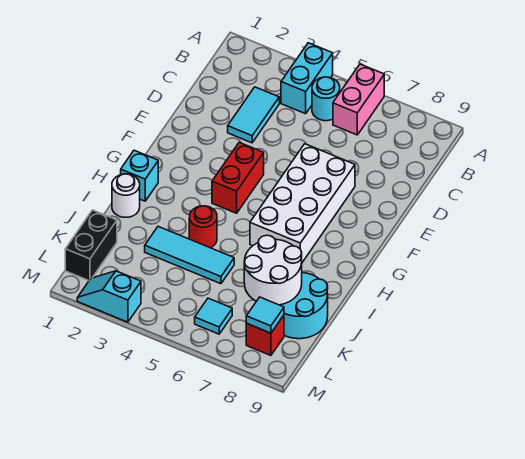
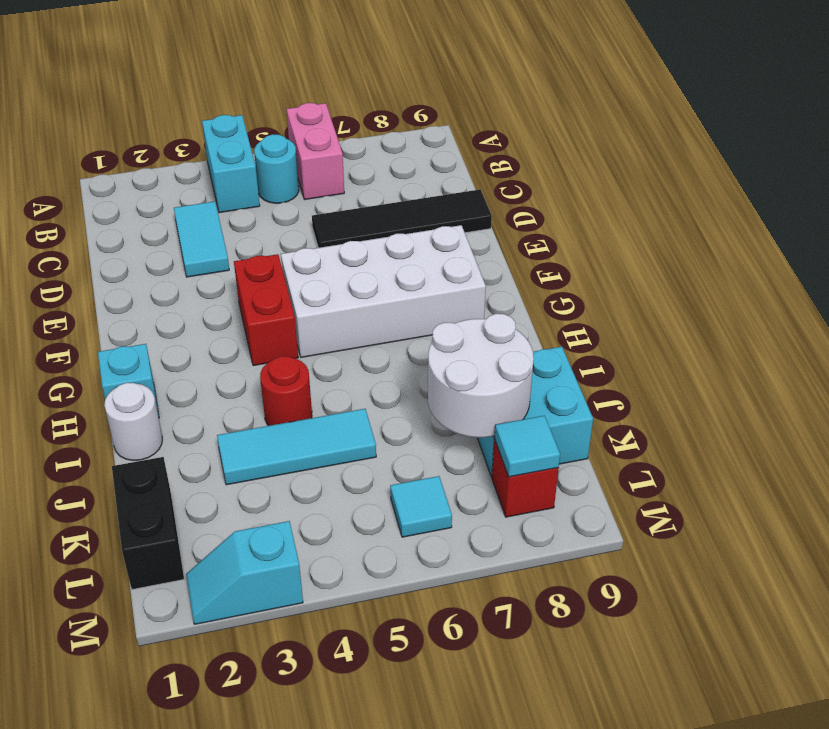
none -> black tile D6:D9 level 1
white brick E6:H7 level 1 -> white brick F5:G8 level 1
cyan round brick J8:K9 level 1 -> cyan brick J8:K9 level 1

